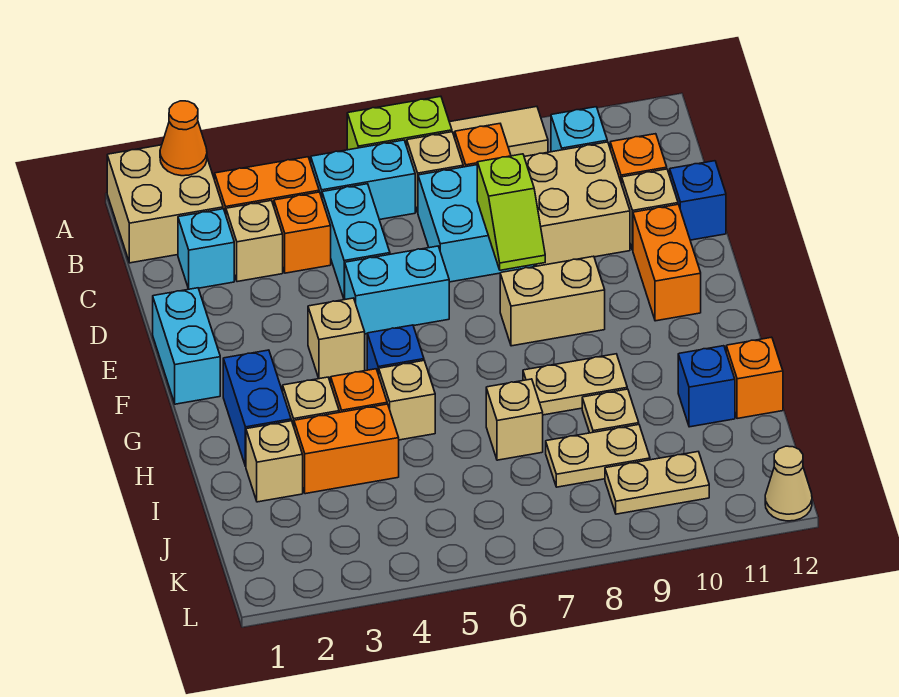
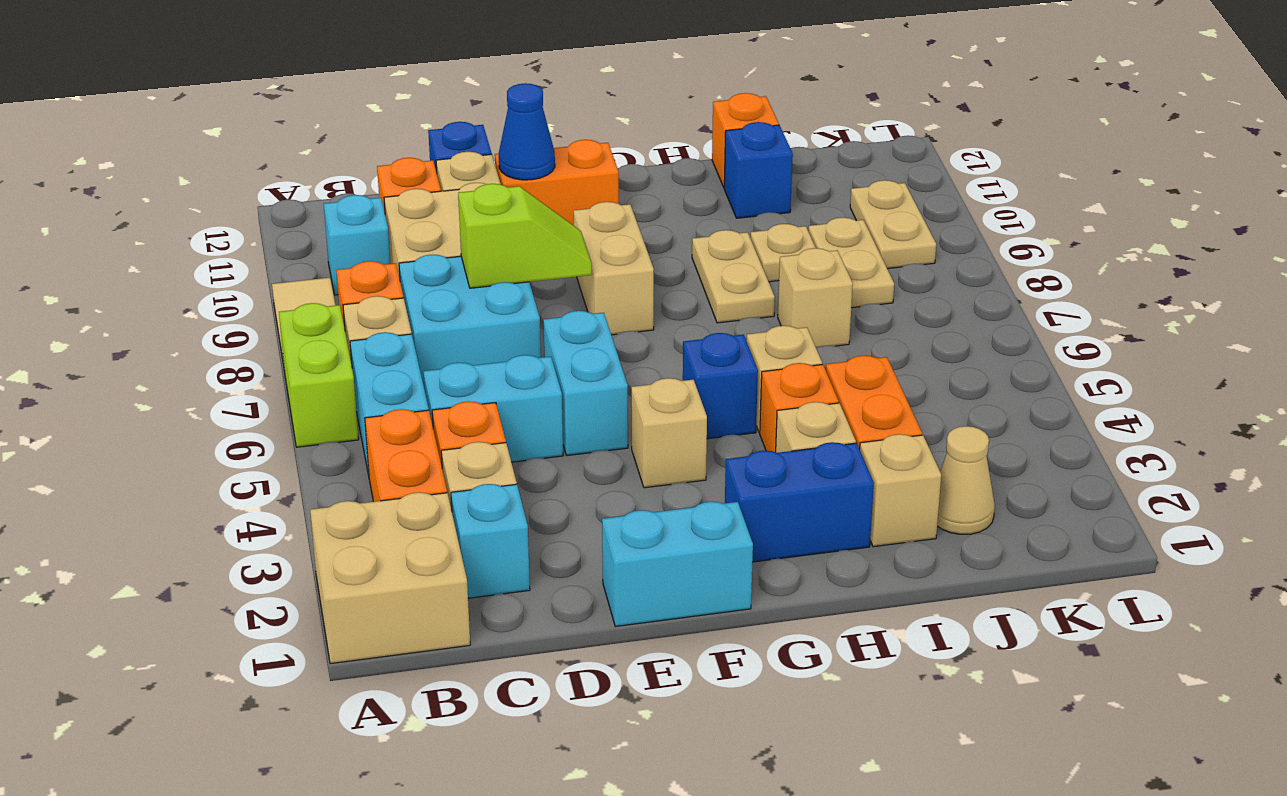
orange cone A2 level 2 -> none
none -> blue cone E11 level 2
tan cone L12 level 1 -> tan cone J2 level 1

